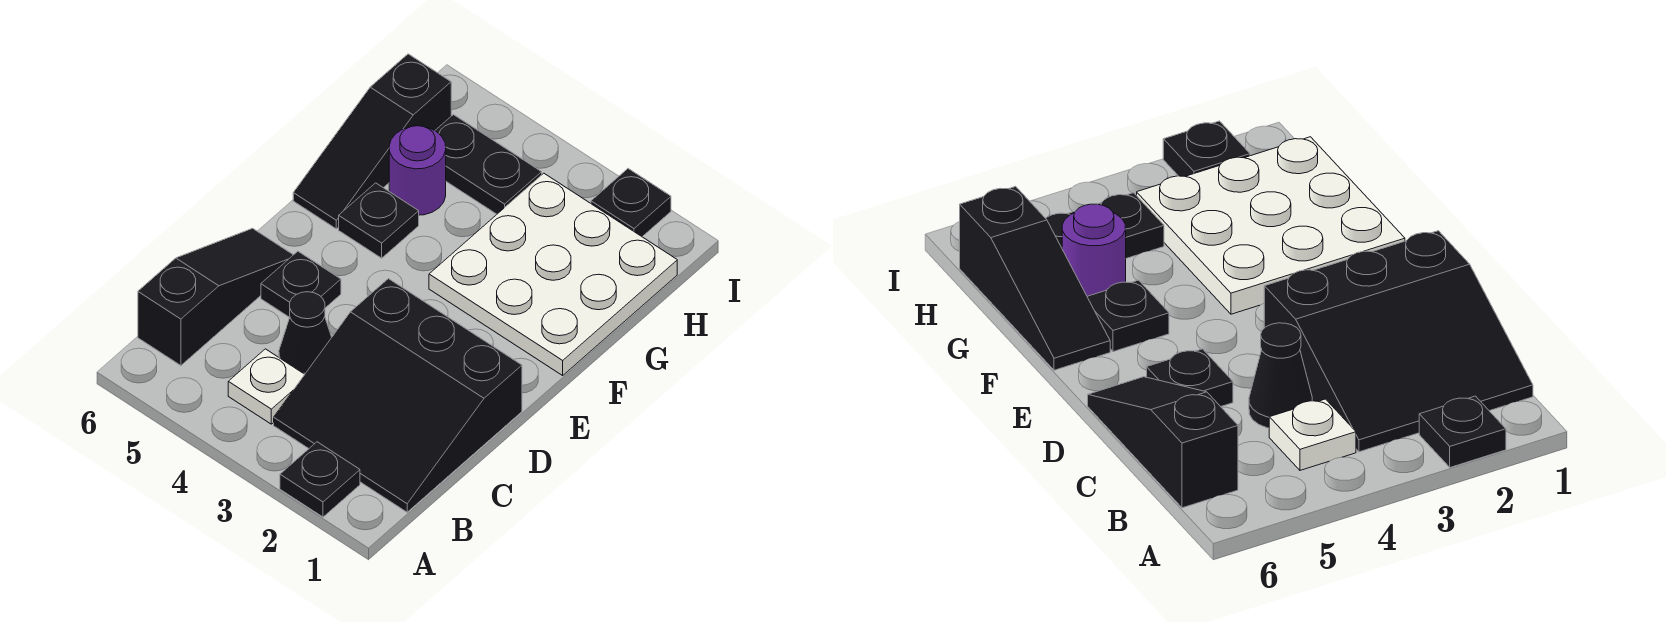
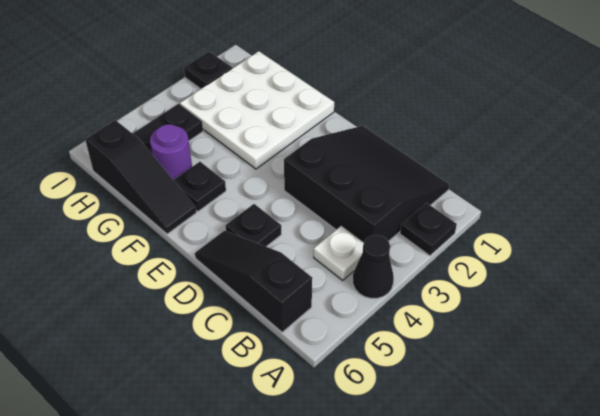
black slope B1:D3 level 1 top D -> black slope B1:D3 level 1 top 3
black cone C4 level 1 -> black cone A4 level 1

